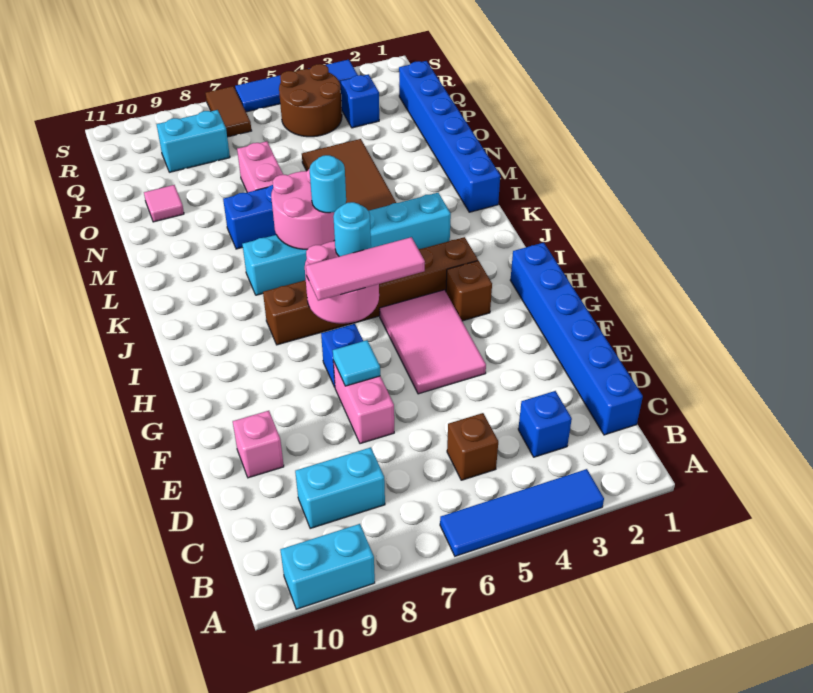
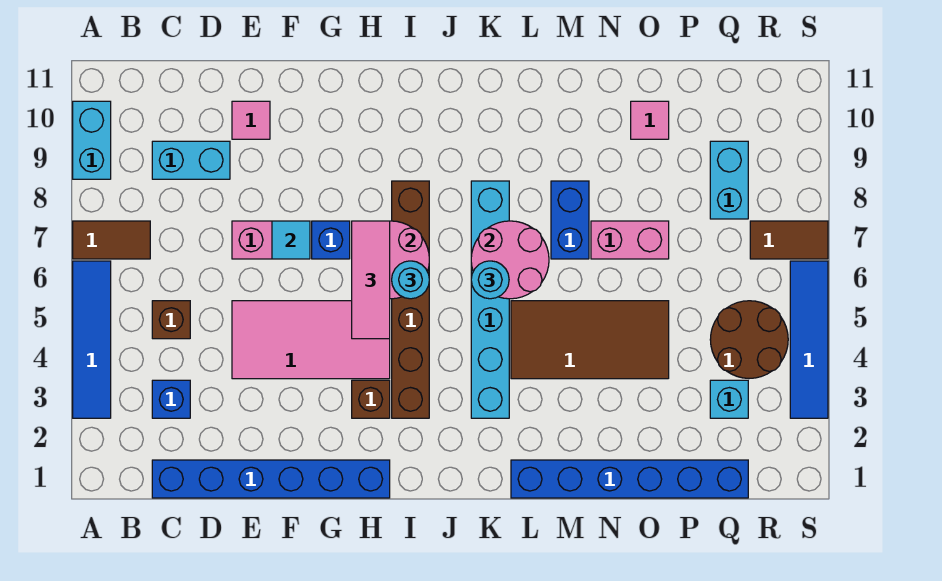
none -> brown tile A7:B7 level 1
cyan brick C8:C9 level 1 -> cyan brick C9:D9 level 1
pink brick E10 level 1 -> pink tile E10 level 1
pink tile F4:H5 level 1 -> pink tile E4:H5 level 1
blue brick Q3 level 1 -> cyan brick Q3 level 1

